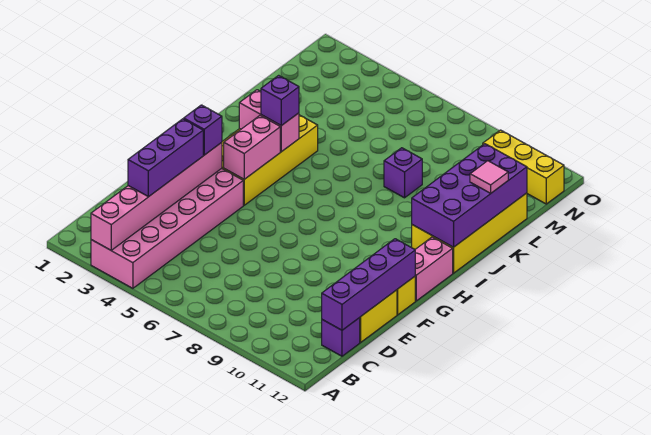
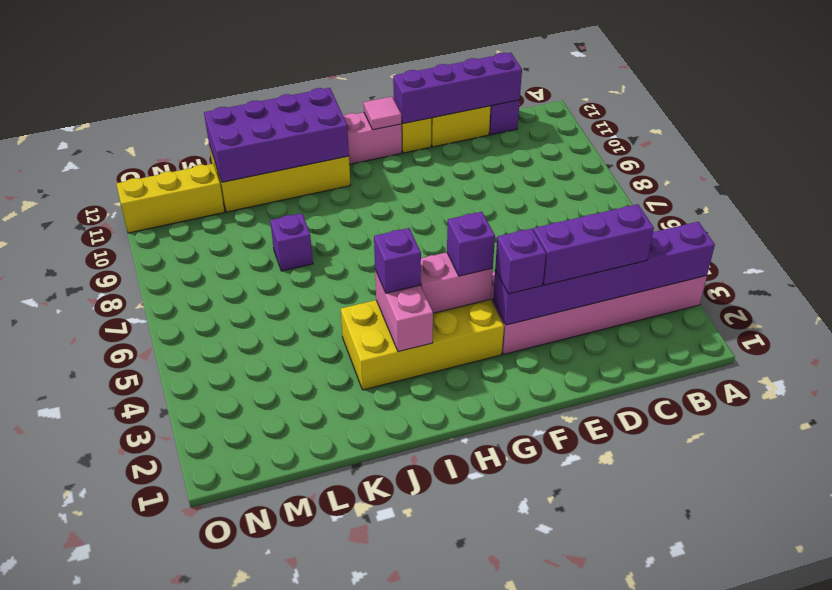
pink brick A3:F3 level 2 -> purple brick A3:F3 level 2
none -> purple brick G4 level 3
pink tile K12 level 3 -> pink tile G12 level 2
yellow brick N10:N12 level 1 -> yellow brick M11:O11 level 1

